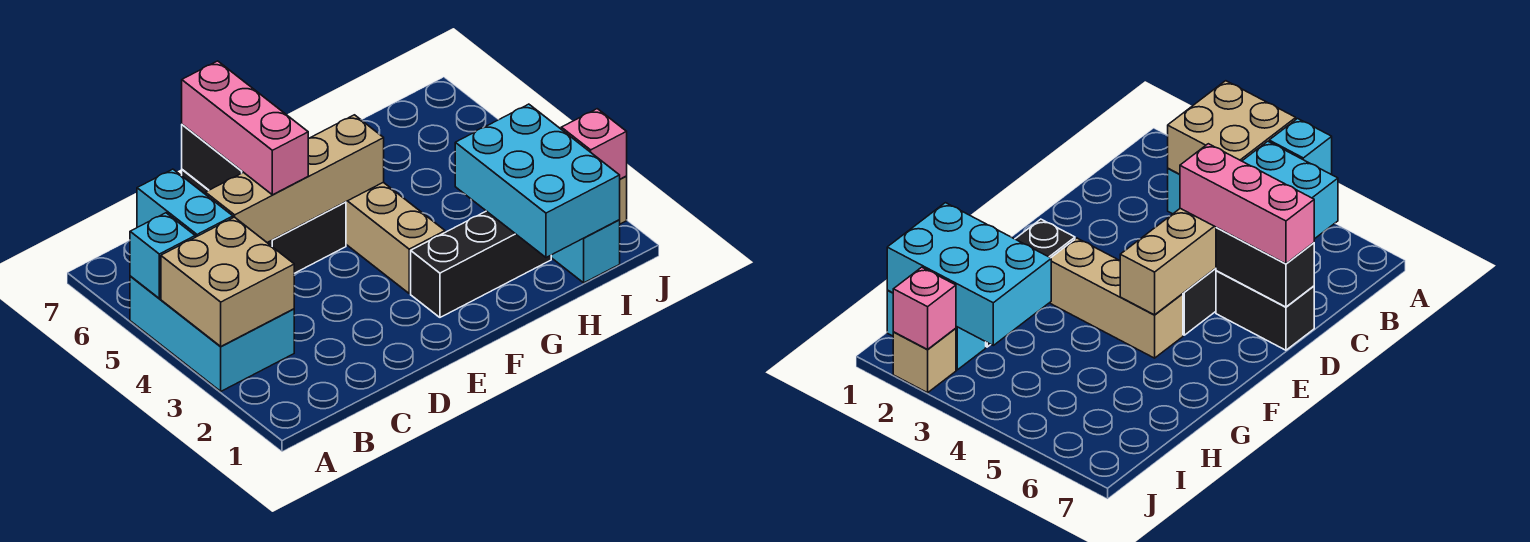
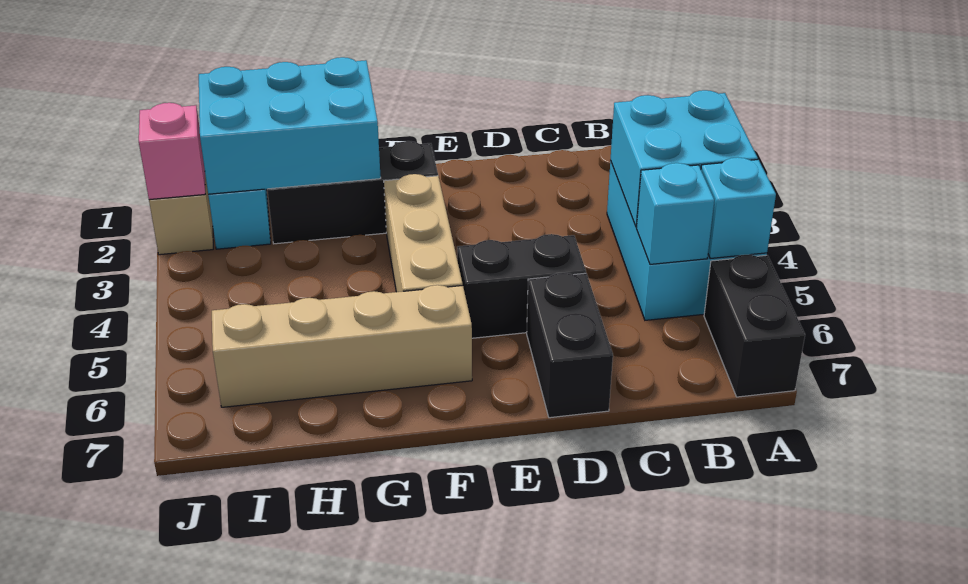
tan brick A3:B4 level 2 -> cyan brick A3:B4 level 2
cyan brick B5:B6 level 2 -> cyan brick B5 level 2
tan brick C5:F5 level 2 -> tan brick F6:I6 level 1
pink brick D5:D7 level 3 -> none
black brick D6:D7 level 2 -> black brick A6:A7 level 1
cyan brick H1:I3 level 2 -> cyan brick G1:I2 level 2

